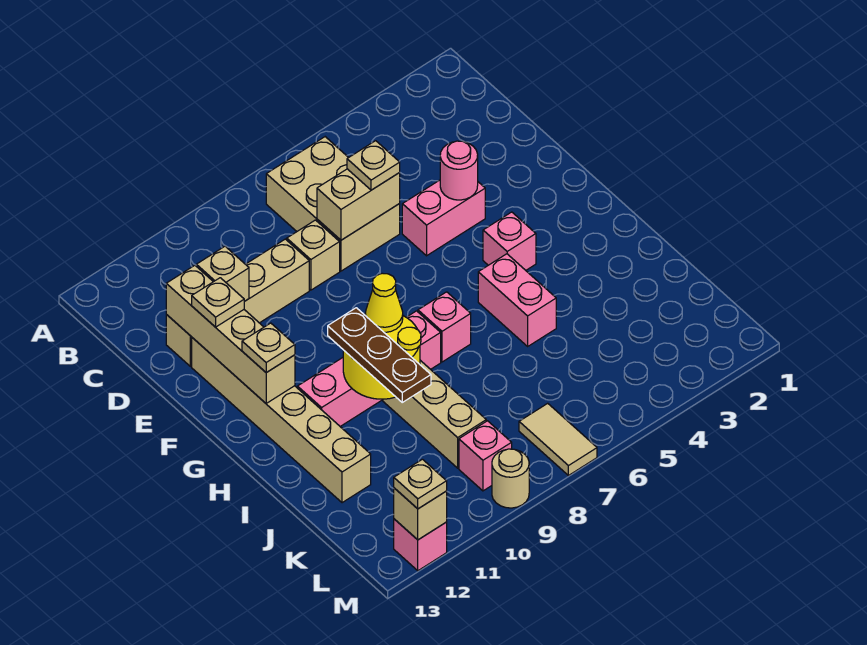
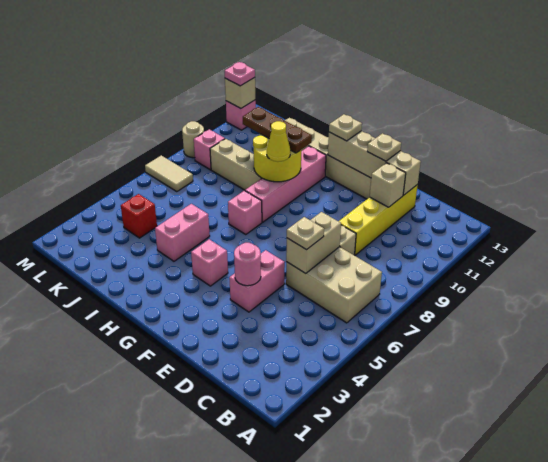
tan brick D9:D12 level 1 -> yellow brick D9:D12 level 1
pink brick H5:I5 level 1 -> pink brick I4:I5 level 1
none -> red brick K4 level 1
tan plate M12 level 3 -> pink plate M12 level 3

